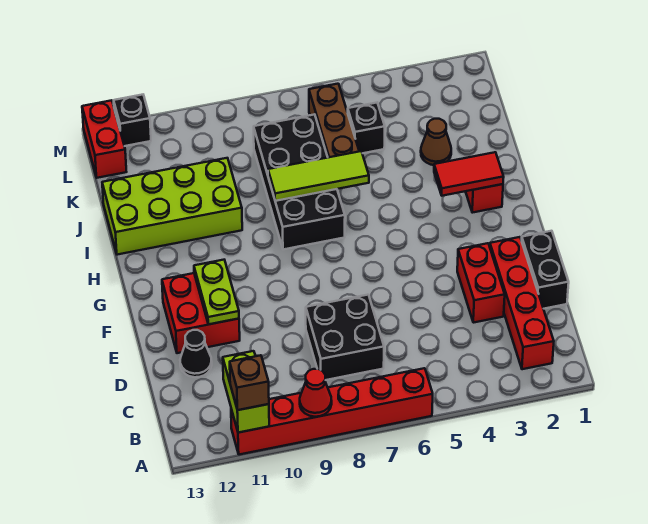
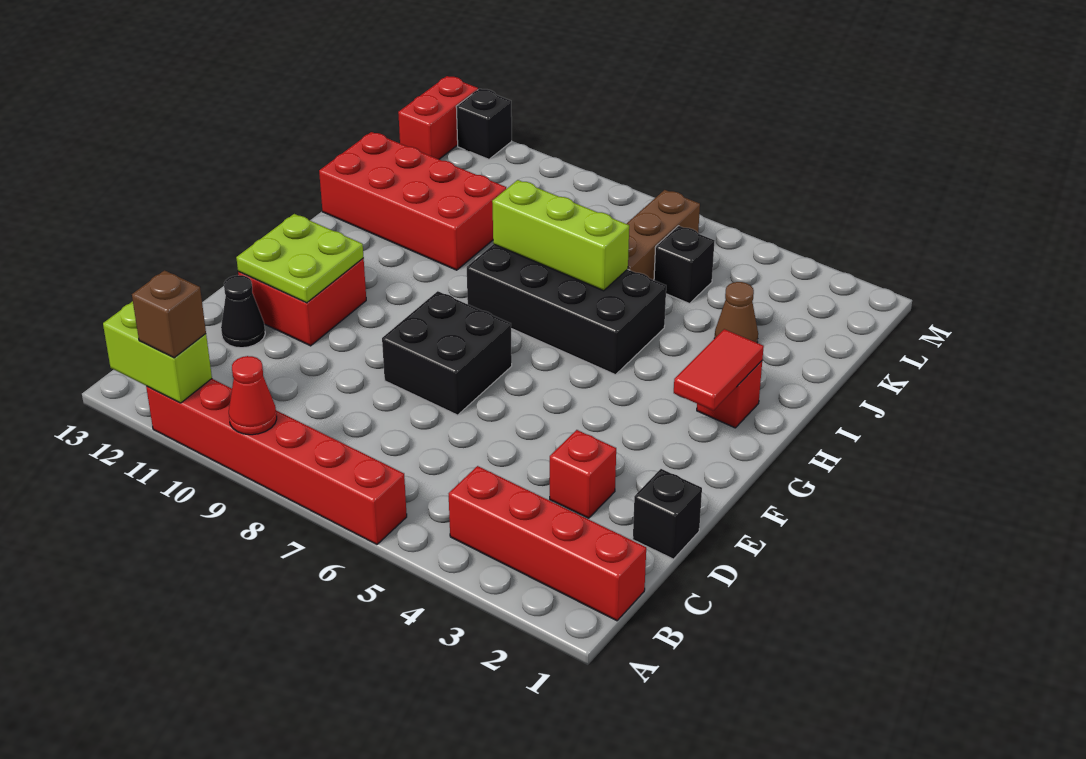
lime brick A11:B11 level 2 -> lime brick A11:A12 level 2
red brick B2:E2 level 1 -> red brick B1:B4 level 1
black brick C7:D8 level 1 -> black brick E7:F8 level 1
black brick D1:E1 level 1 -> black brick D1 level 1
red brick D3:E3 level 1 -> red brick D3 level 1
lime plate E11:F11 level 2 -> lime plate E11:F12 level 2
red tile H2:H3 level 2 -> red tile G2:H2 level 2
black brick H7:K8 level 1 -> black brick H5:I8 level 1
lime tile I6:I8 level 2 -> lime brick I6:I8 level 2
lime brick I10:J13 level 1 -> red brick I10:J13 level 1

